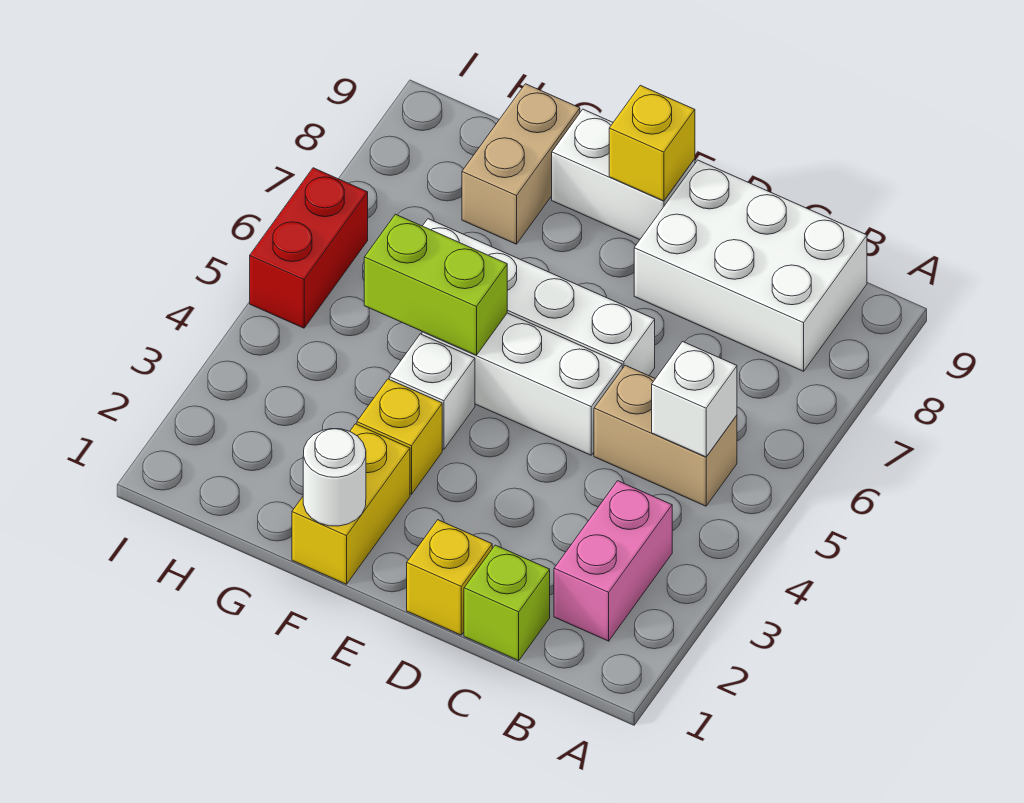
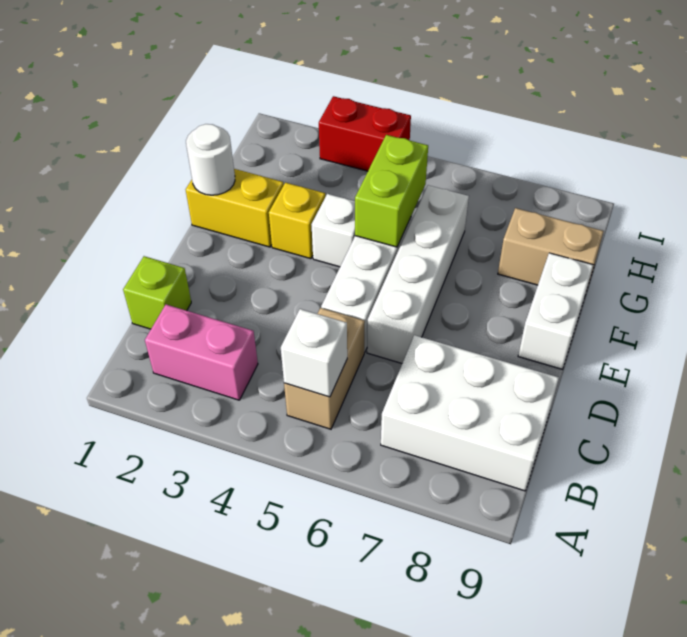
white brick B8:D9 level 1 -> white brick B7:C9 level 1
yellow brick D1 level 1 -> none
yellow brick E9 level 2 -> none
red brick I5:I6 level 1 -> red brick I3:I4 level 1

